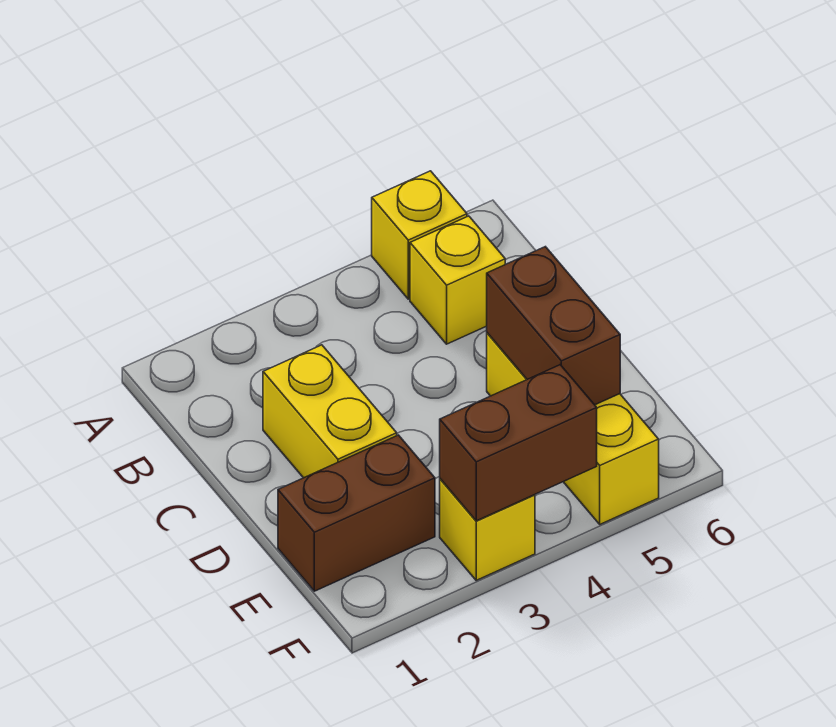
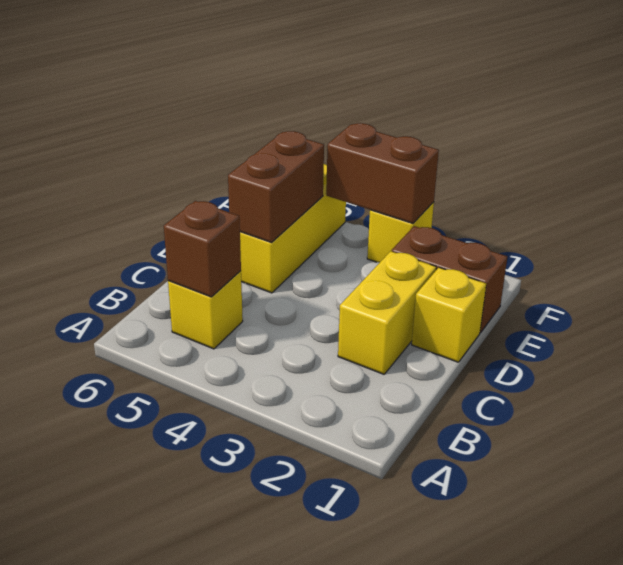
yellow brick A5 level 1 -> yellow brick D1 level 1
none -> brown brick B5 level 2

